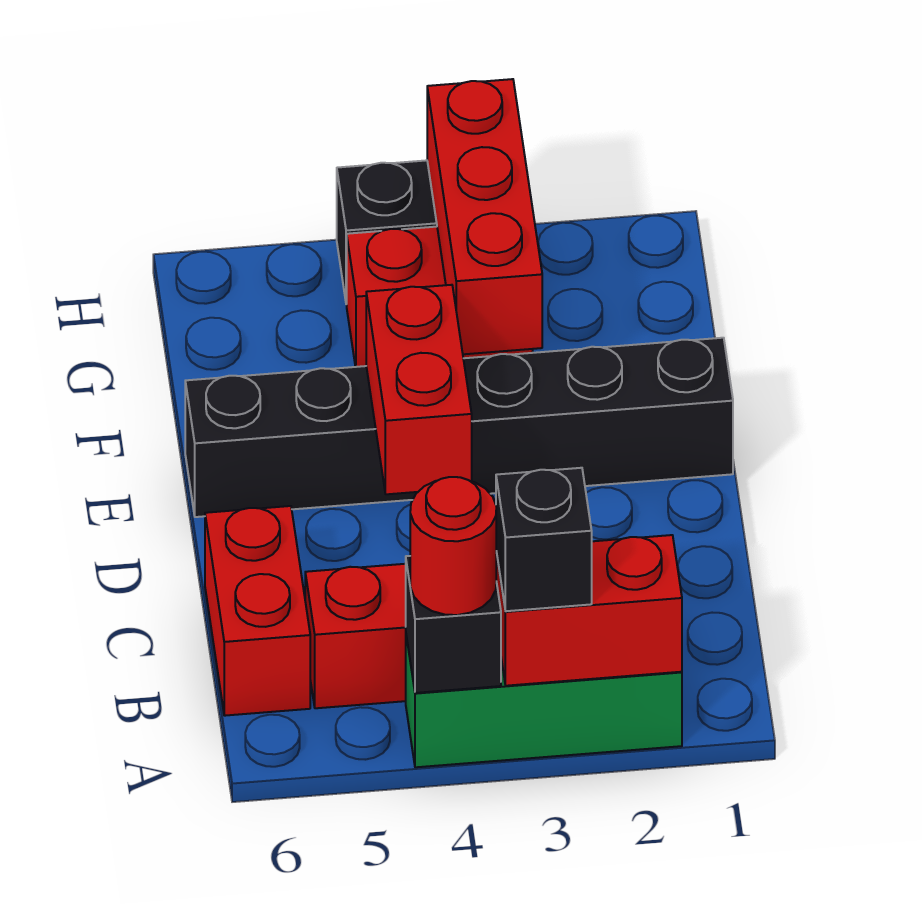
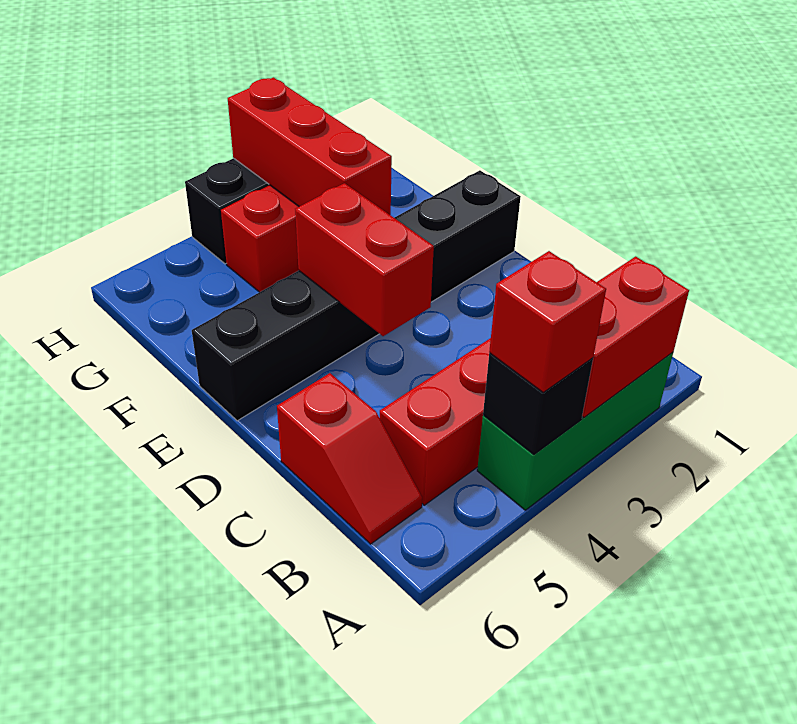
black brick A3 level 3 -> none
red round brick A4 level 3 -> red brick A4 level 3
red brick B6:C6 level 1 -> red slope B6:C6 level 1 top C

